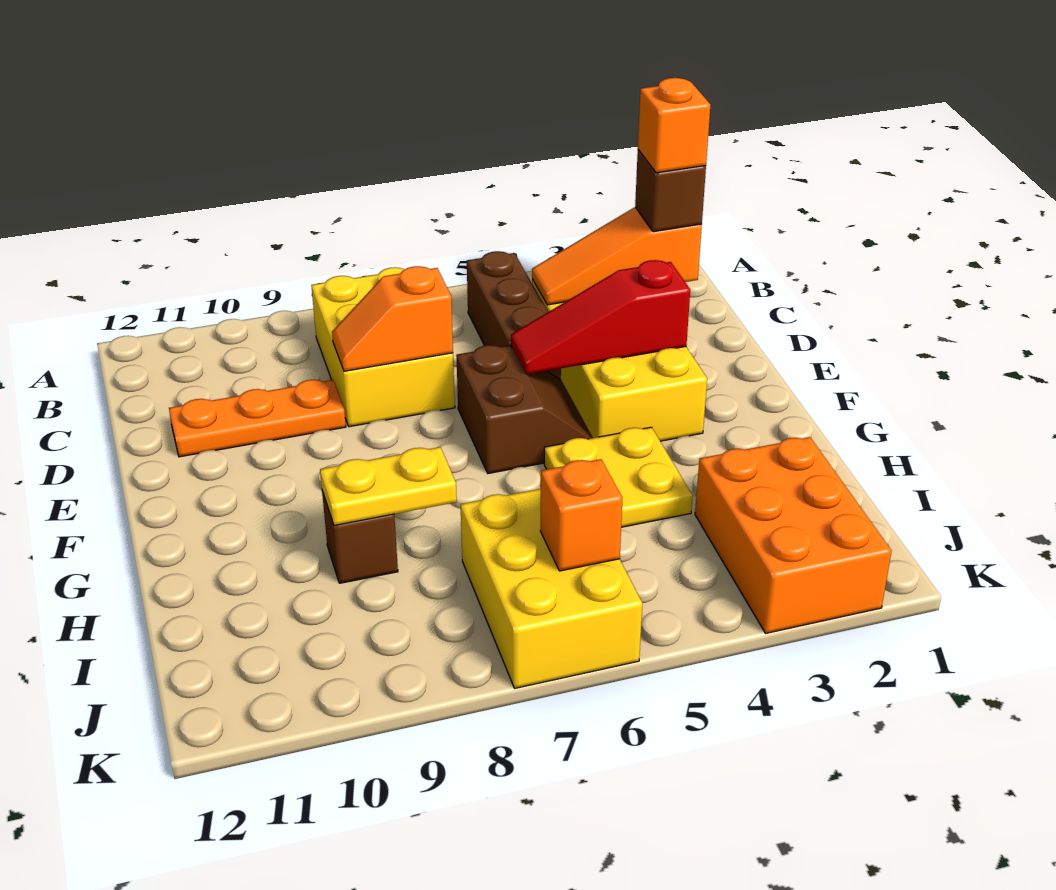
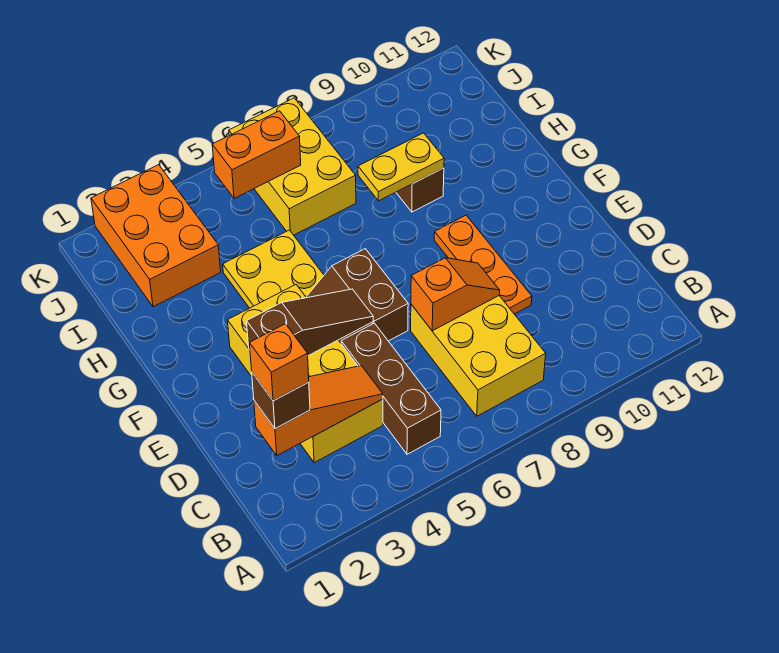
orange plate D9:D11 level 1 -> orange plate D9:F9 level 1
red slope E3:E5 level 2 top 3 -> brown slope E3:E5 level 2 top 3
orange brick J6 level 2 -> orange brick J5:J6 level 2

